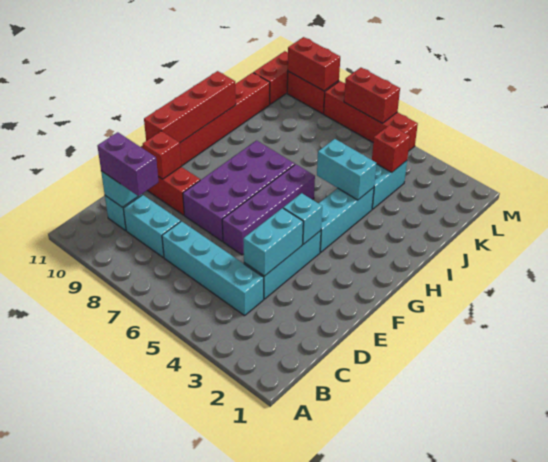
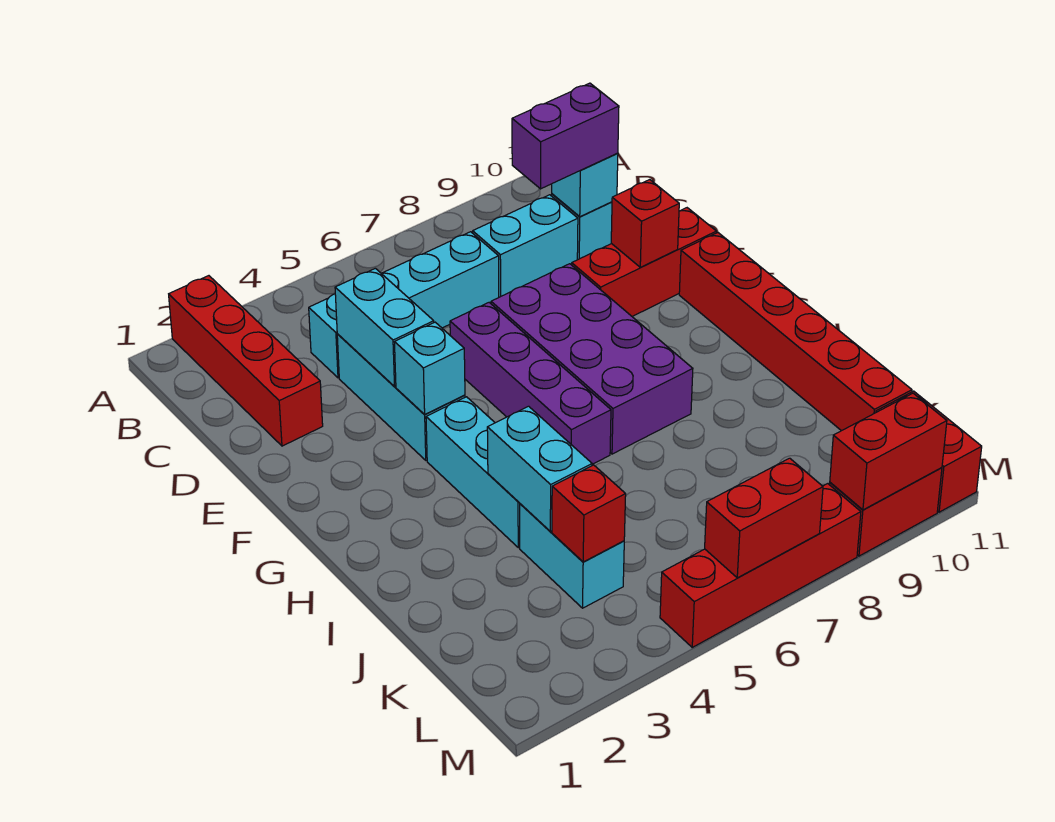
red brick F11:I11 level 2 -> red brick A2:D2 level 1
cyan brick I4:I5 level 2 -> cyan brick I4:J4 level 2

